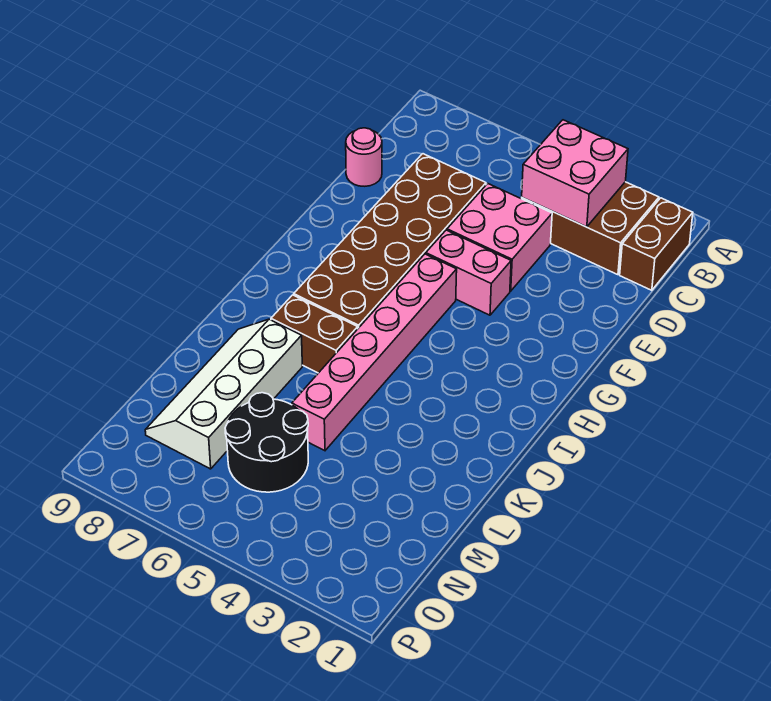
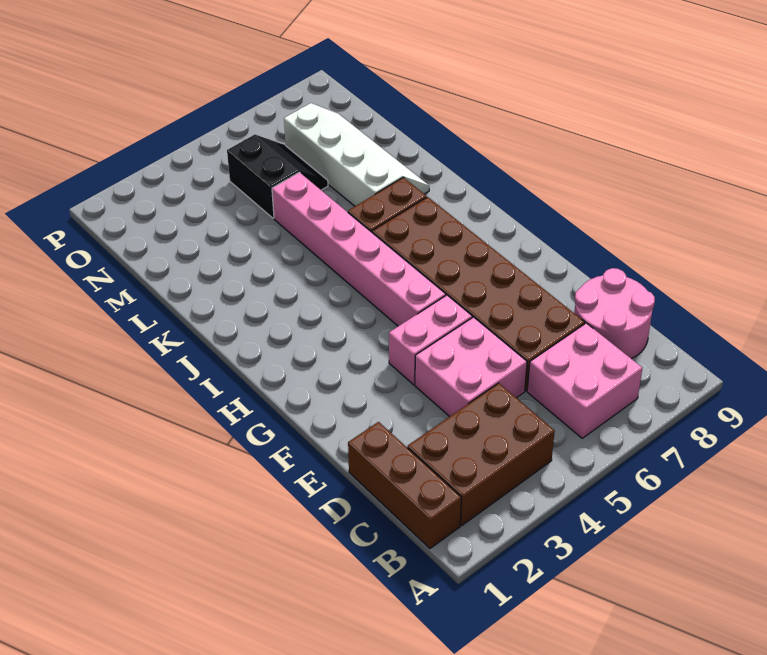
brown brick B1:C1 level 1 -> brown brick B1:D1 level 1
pink brick B3:C4 level 2 -> pink brick B6:C7 level 1
pink round brick D9 level 1 -> pink round brick C8:D9 level 1
black round brick M5:N6 level 1 -> black slope M5:N6 level 1 top 5

